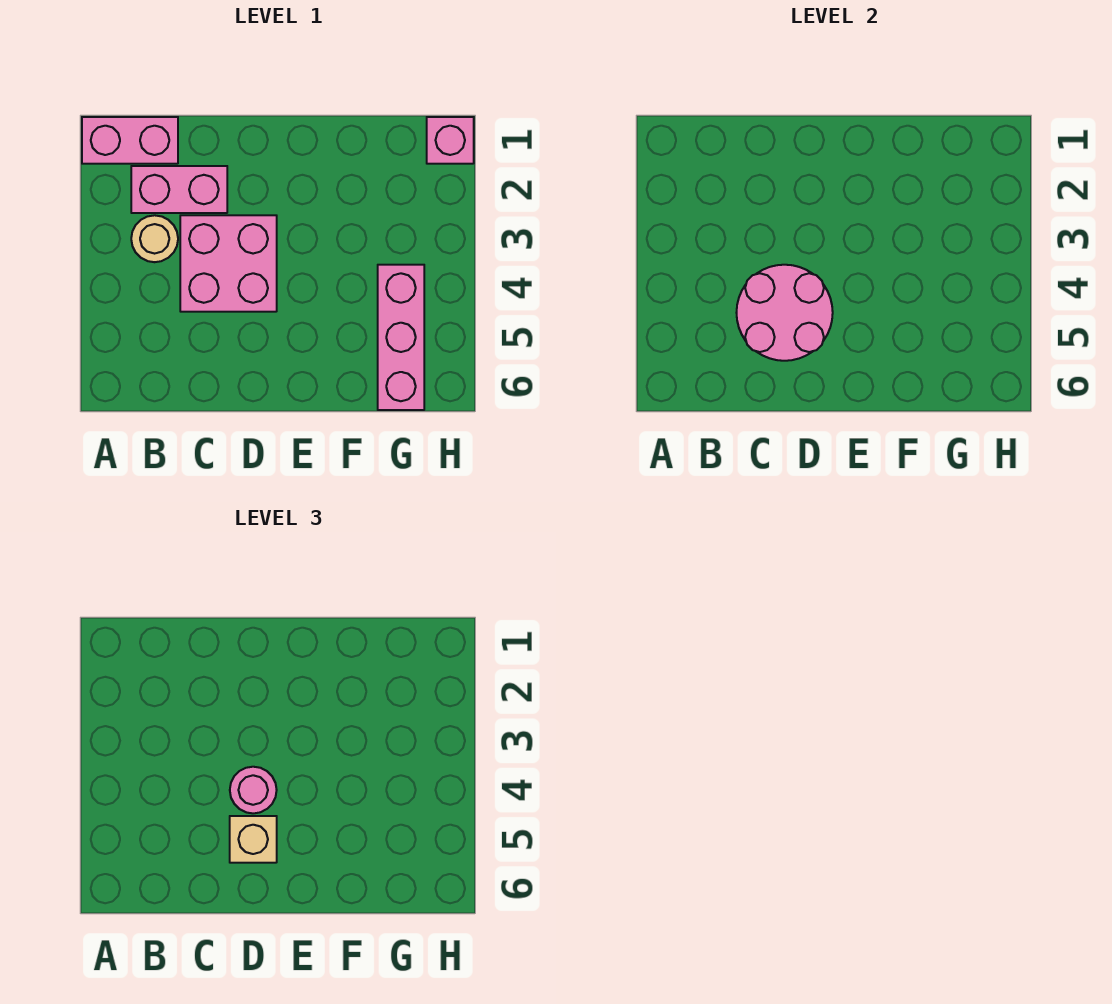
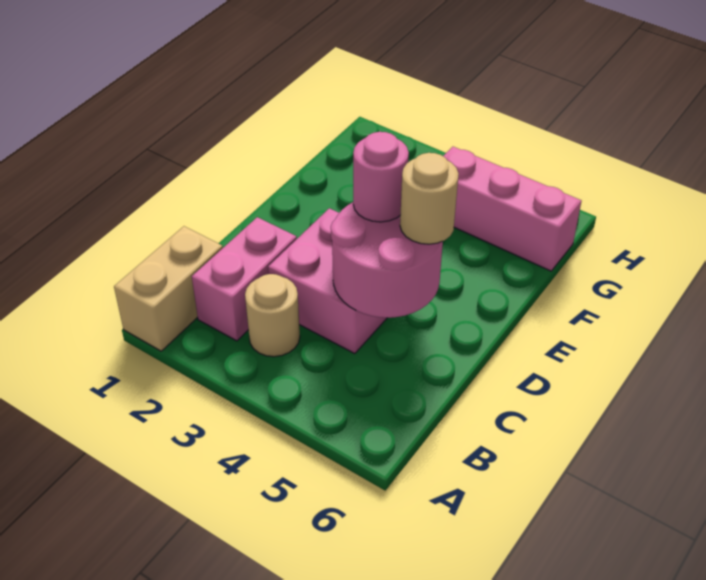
pink brick A1:B1 level 1 -> tan brick A1:B1 level 1
tan brick D5 level 3 -> tan round brick D5 level 3
pink brick H1 level 1 -> none

